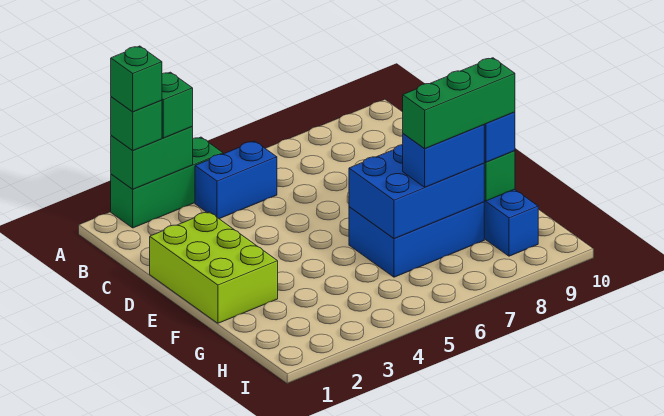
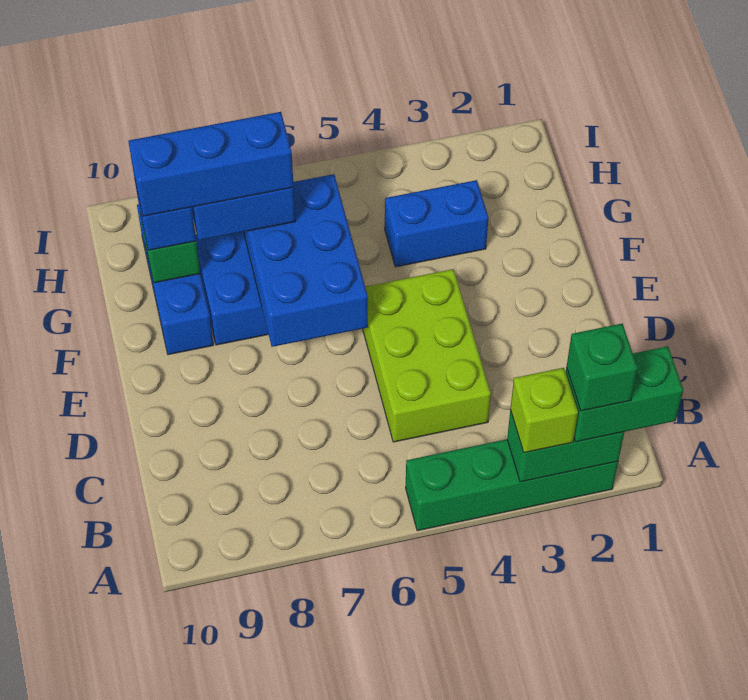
green brick A2:A4 level 1 -> green brick A2:A5 level 1
green brick A2 level 3 -> green brick A1:A2 level 3
green brick A3 level 3 -> lime brick A3 level 3
blue brick B4:B5 level 1 -> blue brick G3:G4 level 1
lime brick D1:F2 level 1 -> lime brick C4:E5 level 1
blue brick F6:G8 level 2 -> blue brick E6:G7 level 2
green brick G7:G9 level 4 -> blue brick G7:G9 level 4

